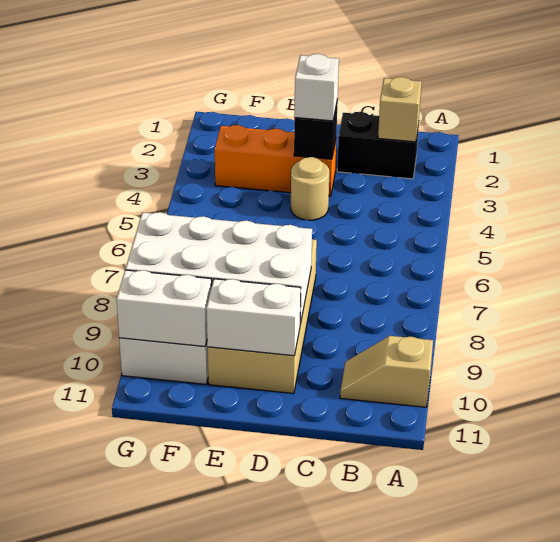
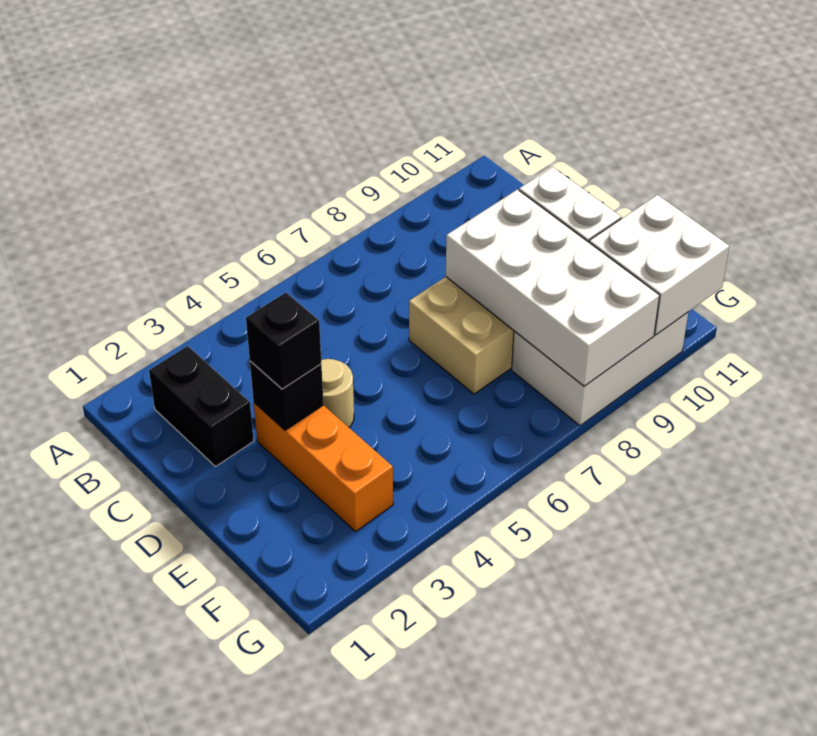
tan slope A10:B10 level 1 top A -> none
tan brick B2 level 2 -> none
white brick D3 level 3 -> black brick D3 level 3
white brick F10:G10 level 2 -> white brick F10:G11 level 2

